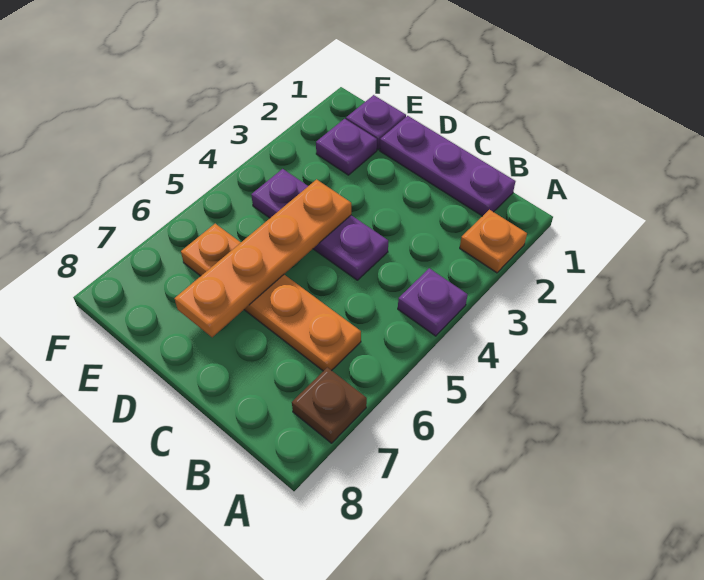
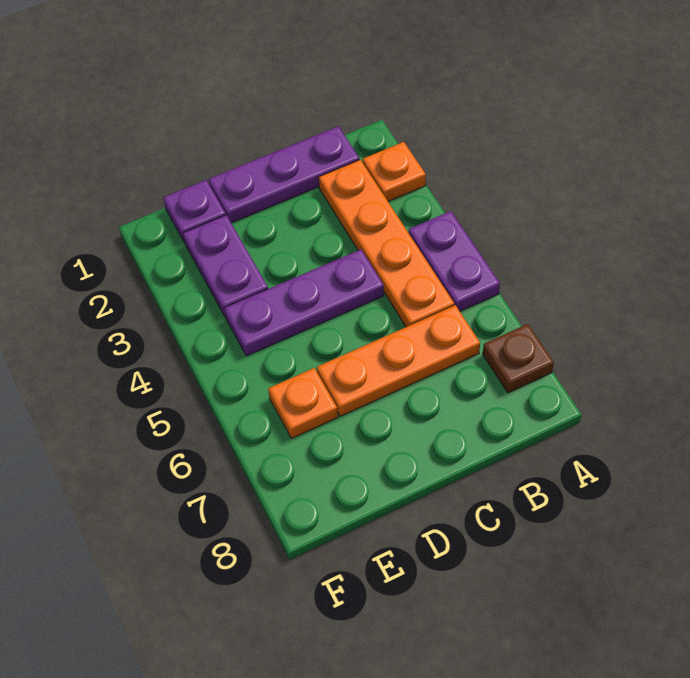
purple plate A4 level 1 -> purple plate A4:A5 level 1
orange plate D4:D7 level 2 -> orange plate B2:B5 level 1
purple plate E2 level 1 -> purple plate E2:E3 level 1

